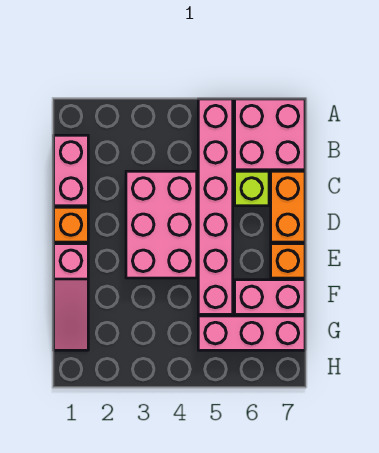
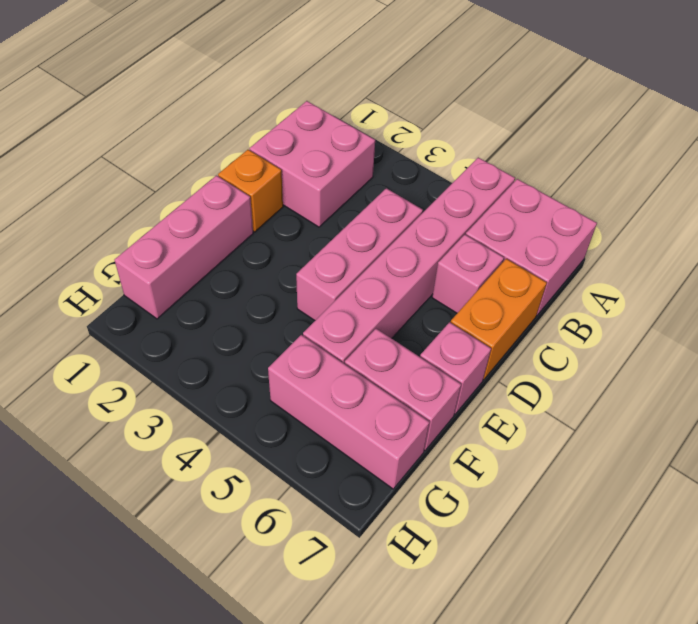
pink brick B1:C1 level 1 -> pink brick B1:C2 level 1
pink brick C3:E4 level 1 -> pink brick C4:E4 level 1
lime brick C6 level 1 -> pink brick C6 level 1
pink slope E1:G1 level 1 top E -> pink brick E1:G1 level 1
orange brick E7 level 1 -> pink brick E7 level 1

